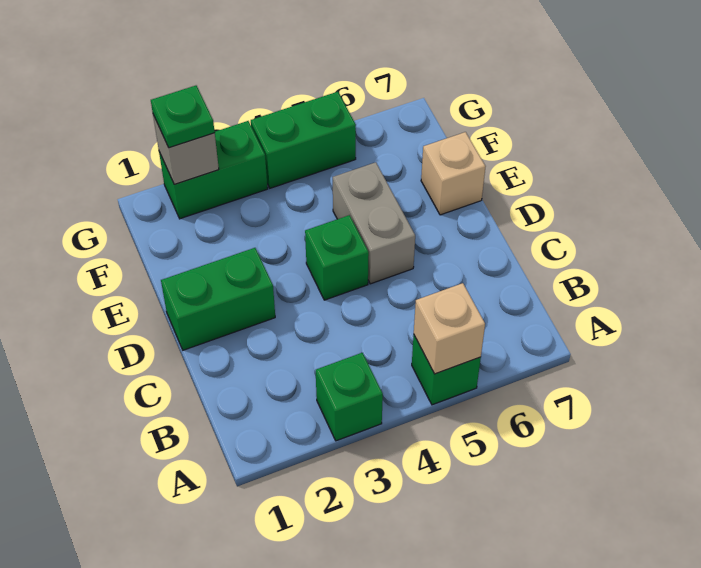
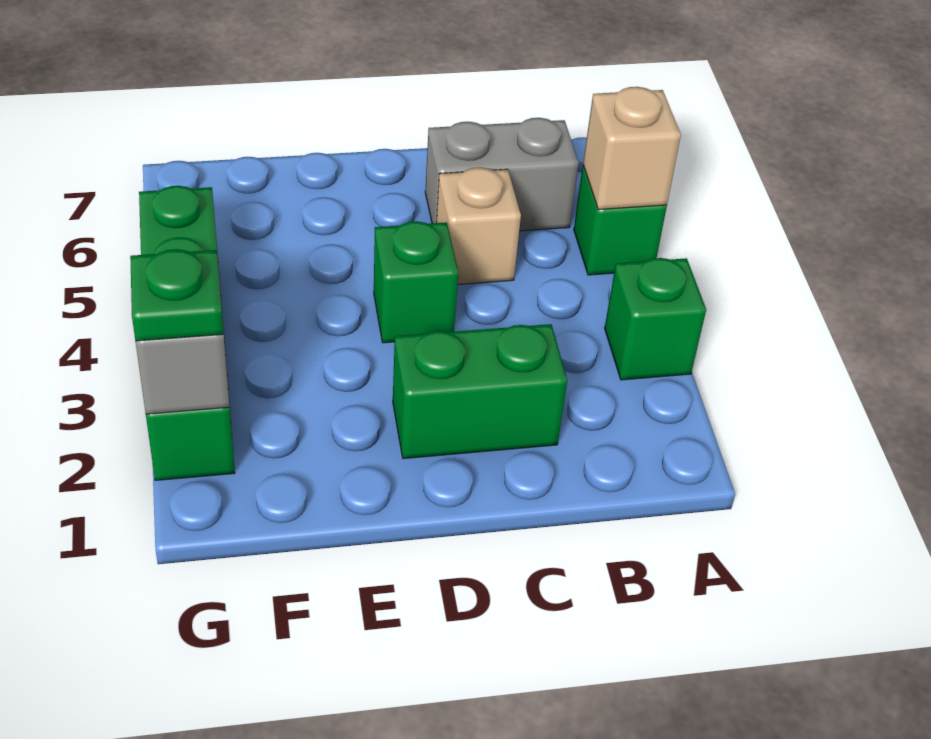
green brick D1:D2 level 1 -> green brick C2:D2 level 1
grey brick D5:E5 level 1 -> grey brick B6:C6 level 1
tan brick E7 level 1 -> tan brick C5 level 1

